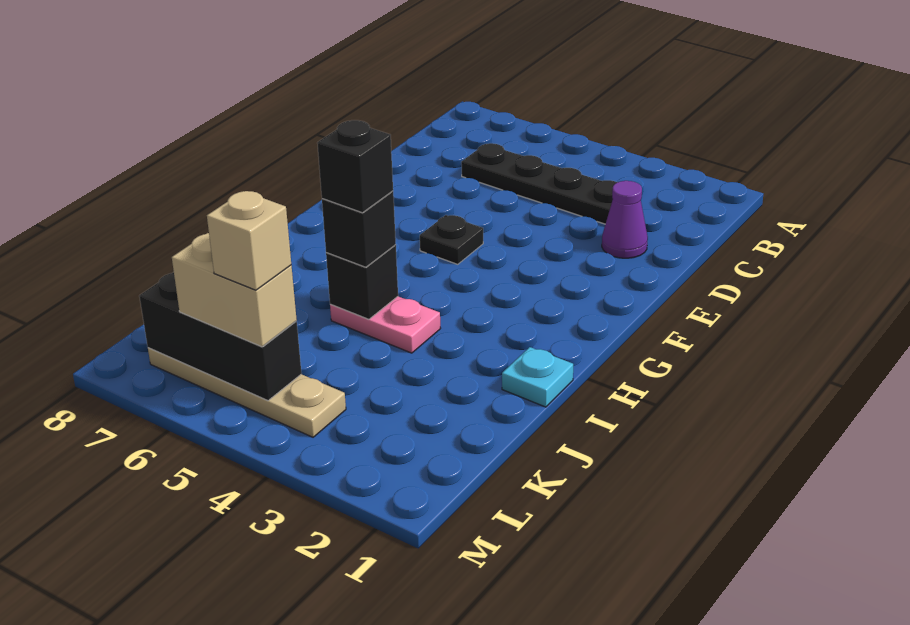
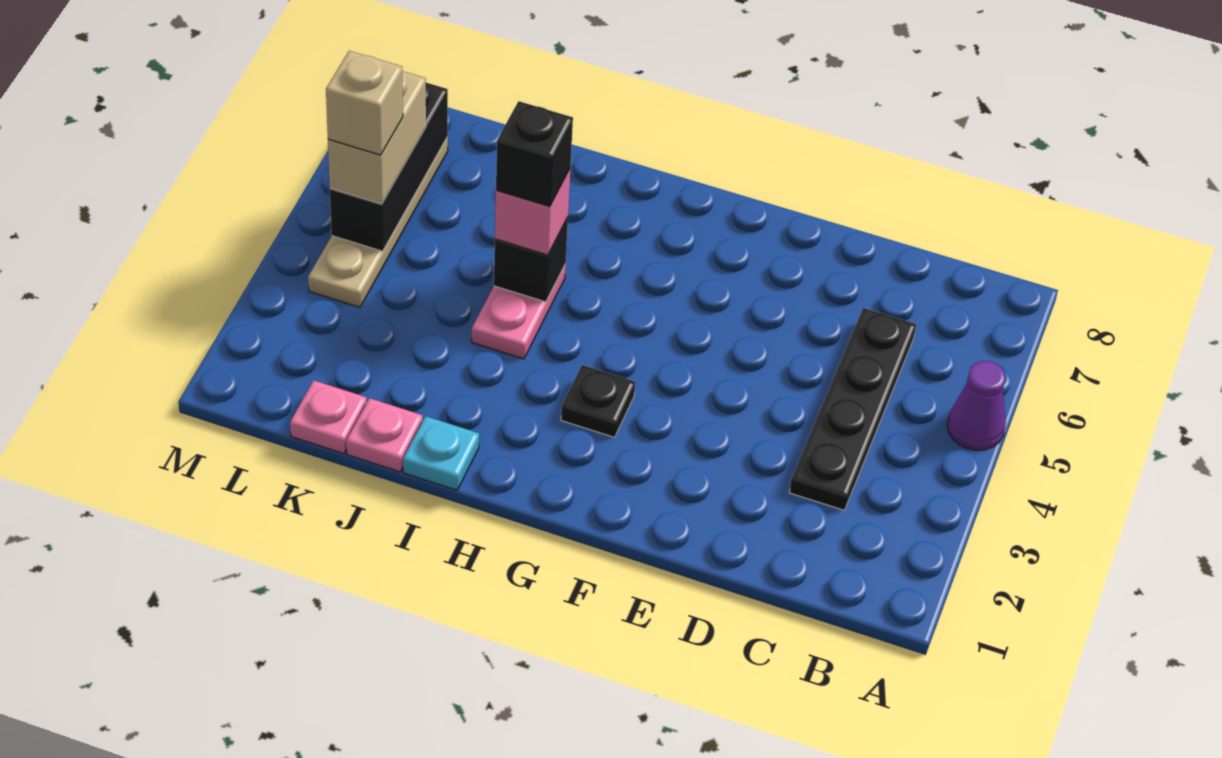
purple cone D2 level 1 -> purple cone A5 level 1
black plate F5 level 1 -> black plate G3 level 1
black brick I5 level 3 -> pink brick I5 level 3
none -> pink plate J1 level 1
none -> pink plate K1 level 1

